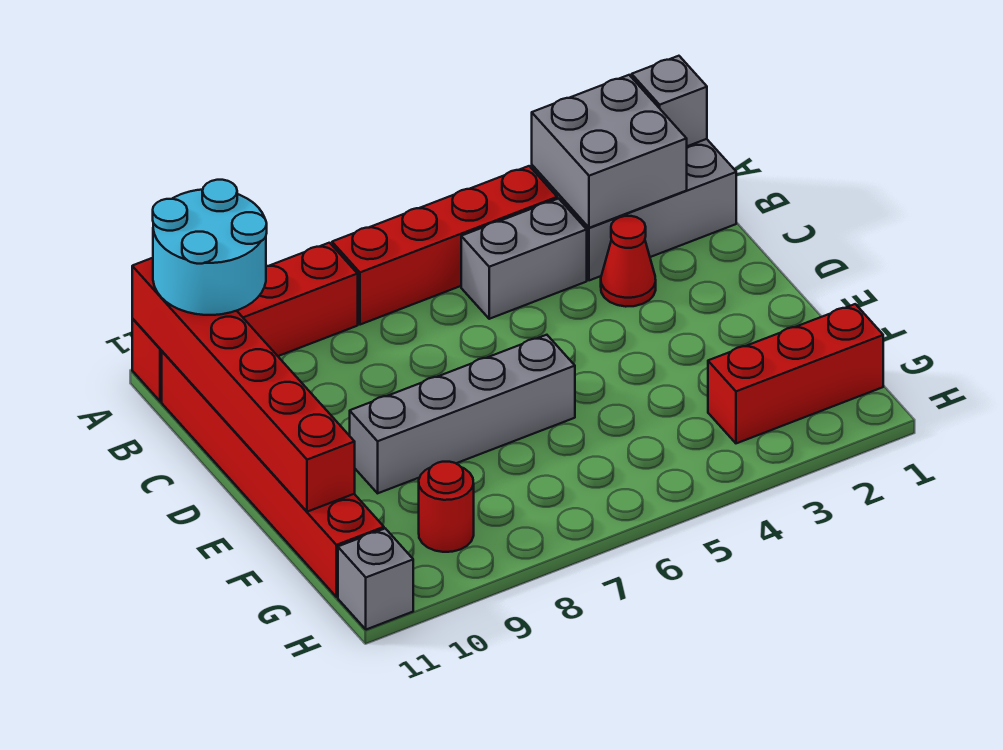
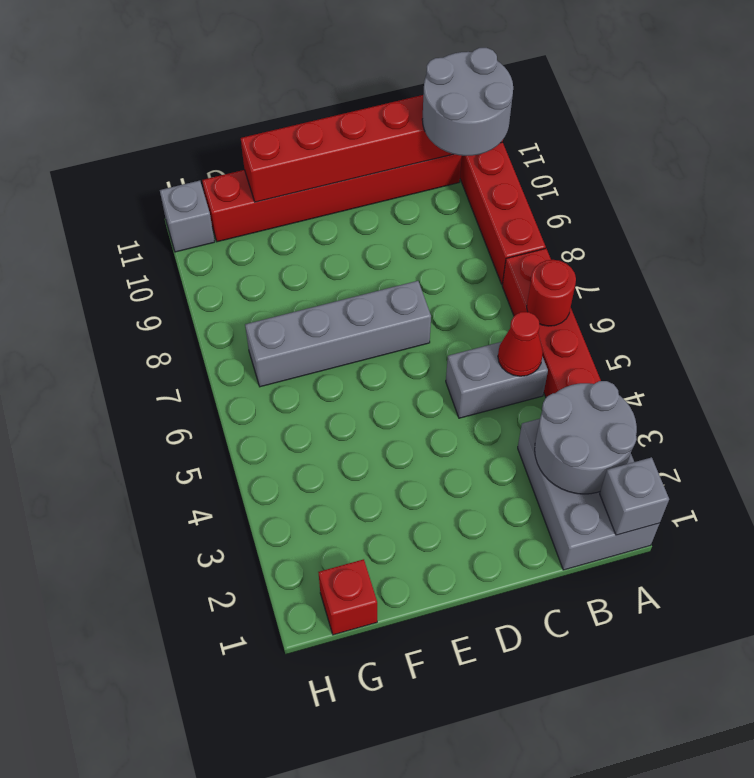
grey brick A2:B3 level 2 -> grey round brick A2:B3 level 2
cyan round brick A10:B11 level 3 -> grey round brick A10:B11 level 3
grey brick B4:B5 level 1 -> grey brick B5:C5 level 1
red cone C3 level 1 -> red cone B5 level 2
grey brick E6:E9 level 1 -> grey brick D7:G7 level 1
red brick G1:G3 level 1 -> red brick G1 level 1
red round brick G9 level 1 -> red round brick A6 level 2

